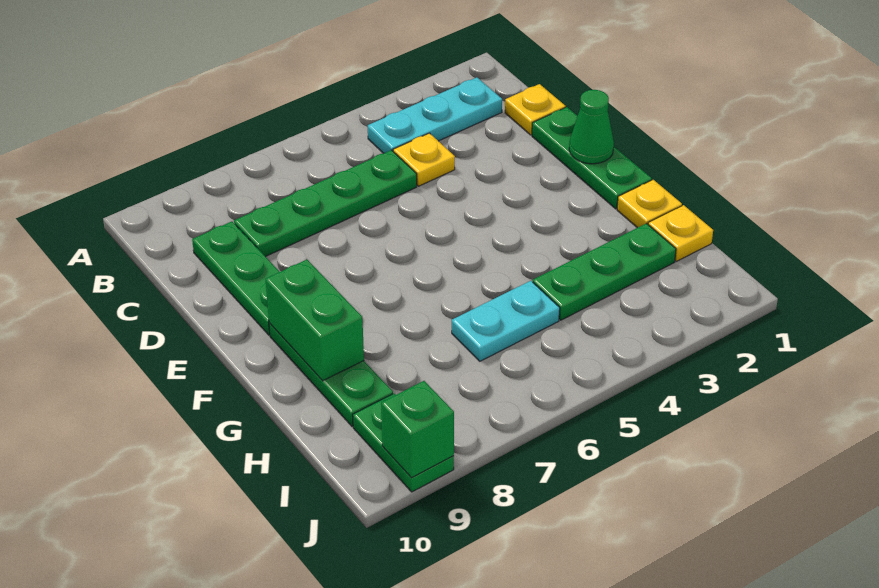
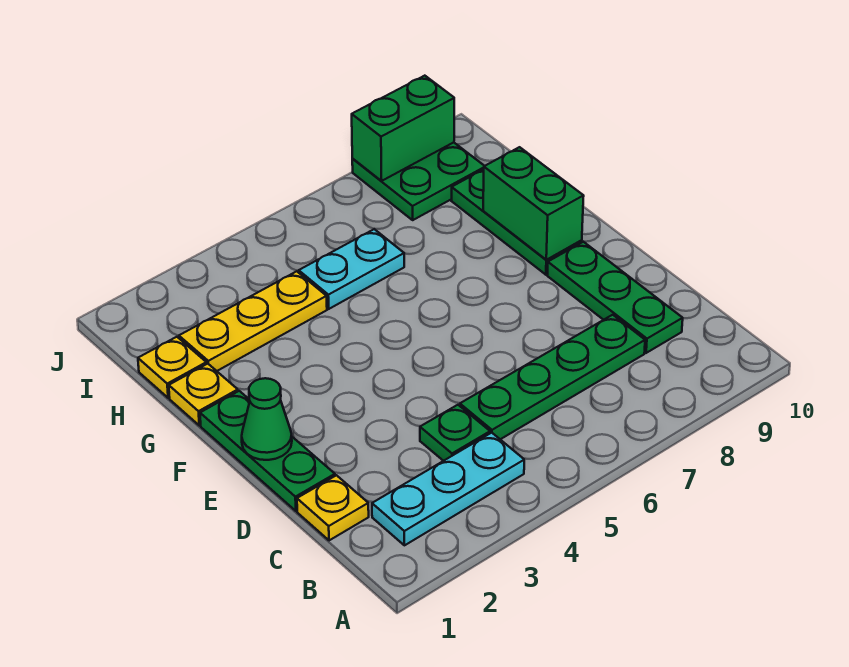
yellow plate C4 level 1 -> green plate C4 level 1
green plate H2:H4 level 1 -> yellow plate H2:H4 level 1
green plate I9:J9 level 1 -> green plate I8:J9 level 1
green brick J9 level 2 -> green brick J8:J9 level 2

